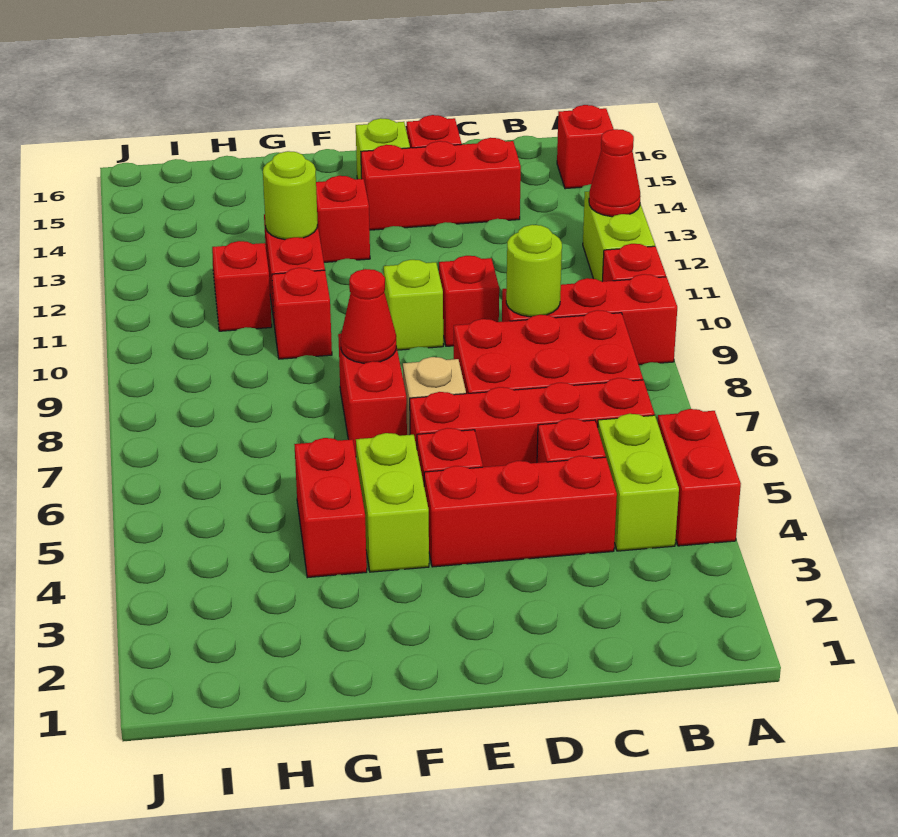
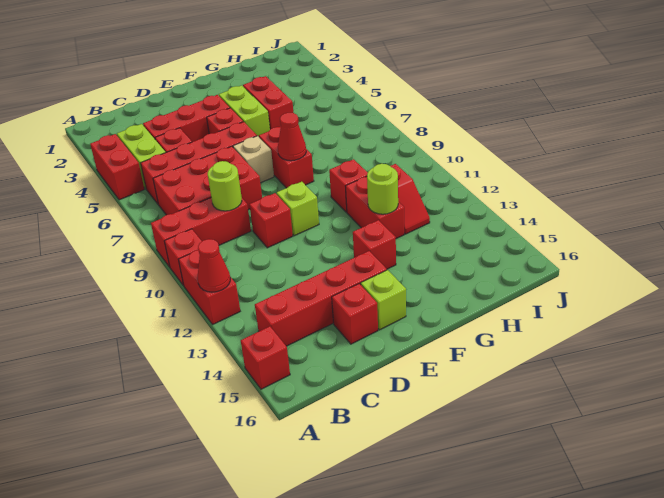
lime brick A11:A12 level 1 -> red brick A11:A12 level 1
red brick C14:E14 level 1 -> red brick B14:E14 level 1

